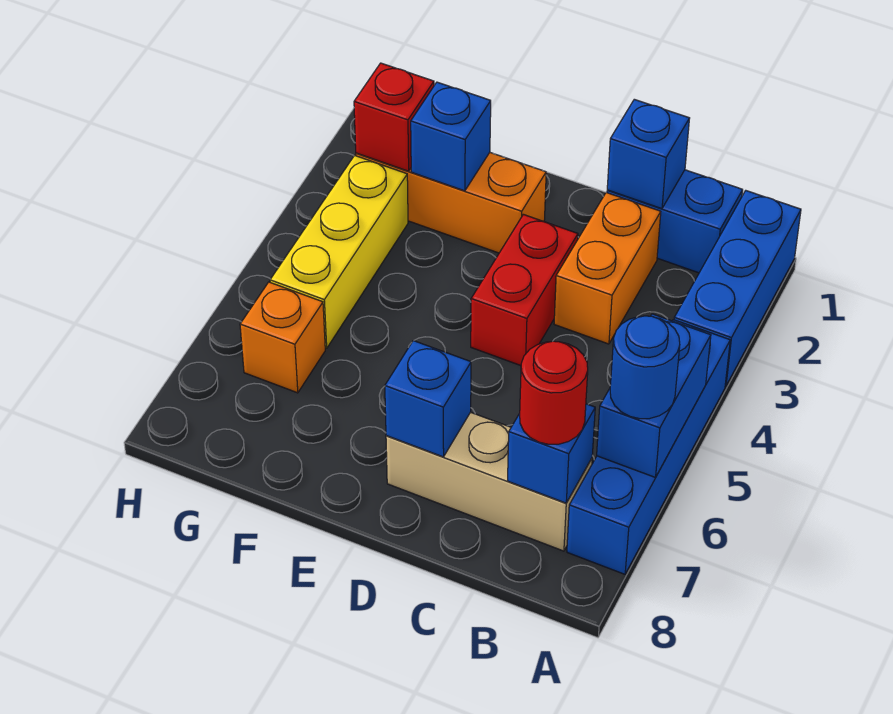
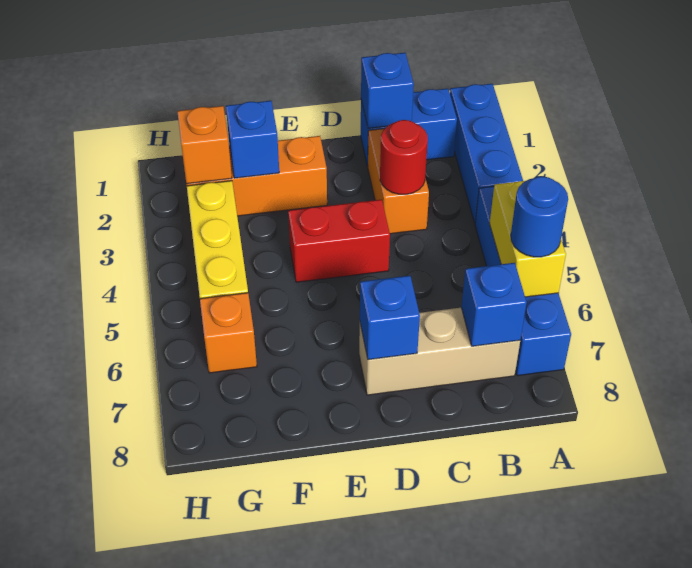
blue brick A5:A6 level 2 -> yellow brick A5:A6 level 2
red round brick B7 level 3 -> red round brick C3 level 2
red brick D3:D4 level 1 -> red brick D4:E4 level 1
red brick G2 level 2 -> orange brick G2 level 2

